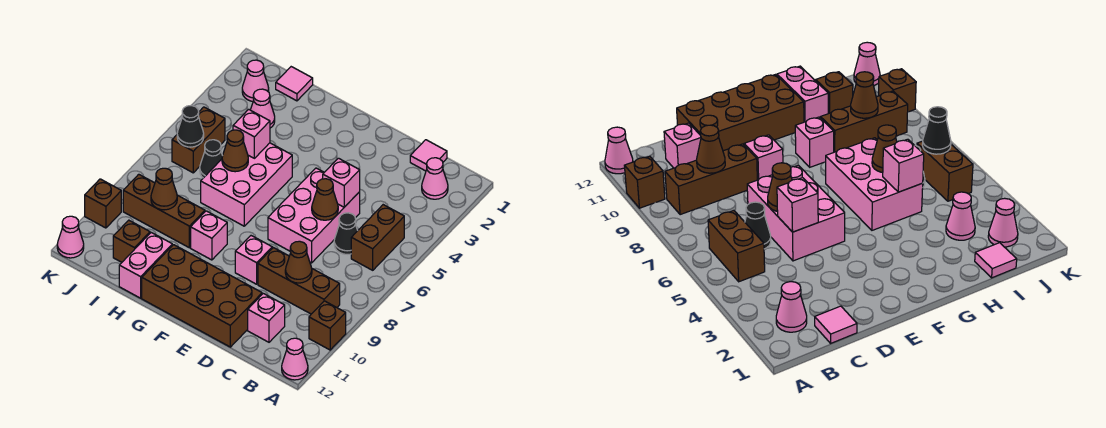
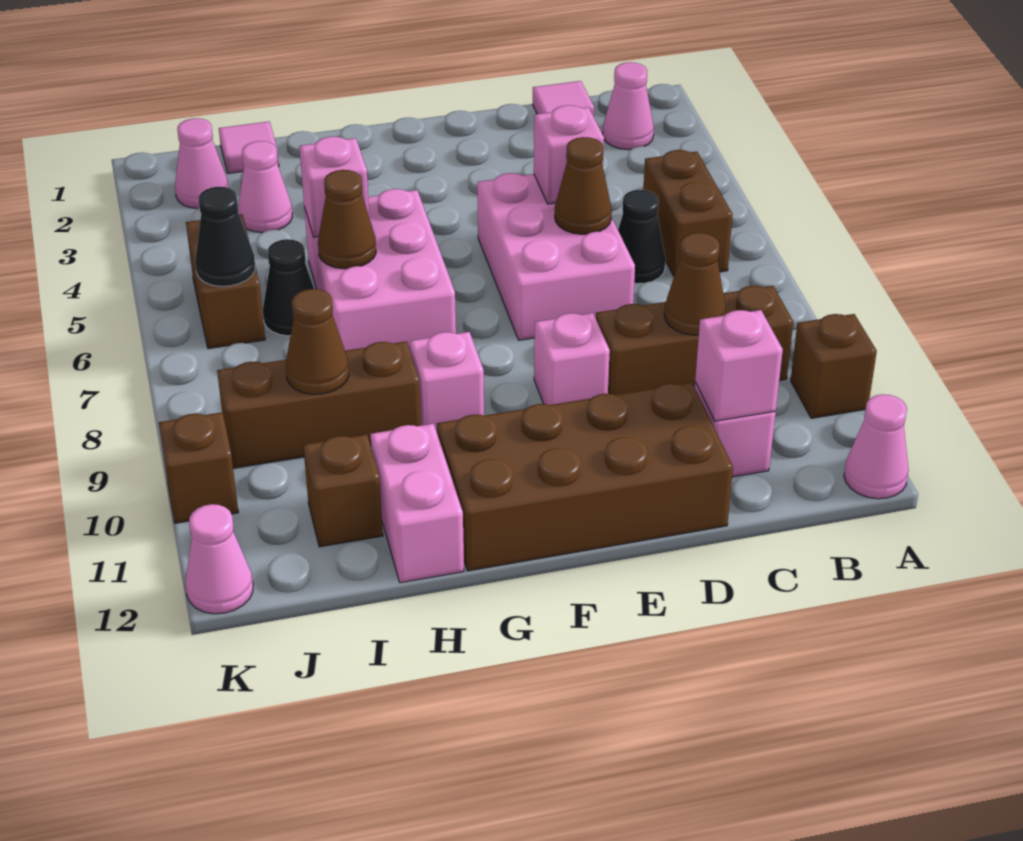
none -> pink brick C11 level 2

